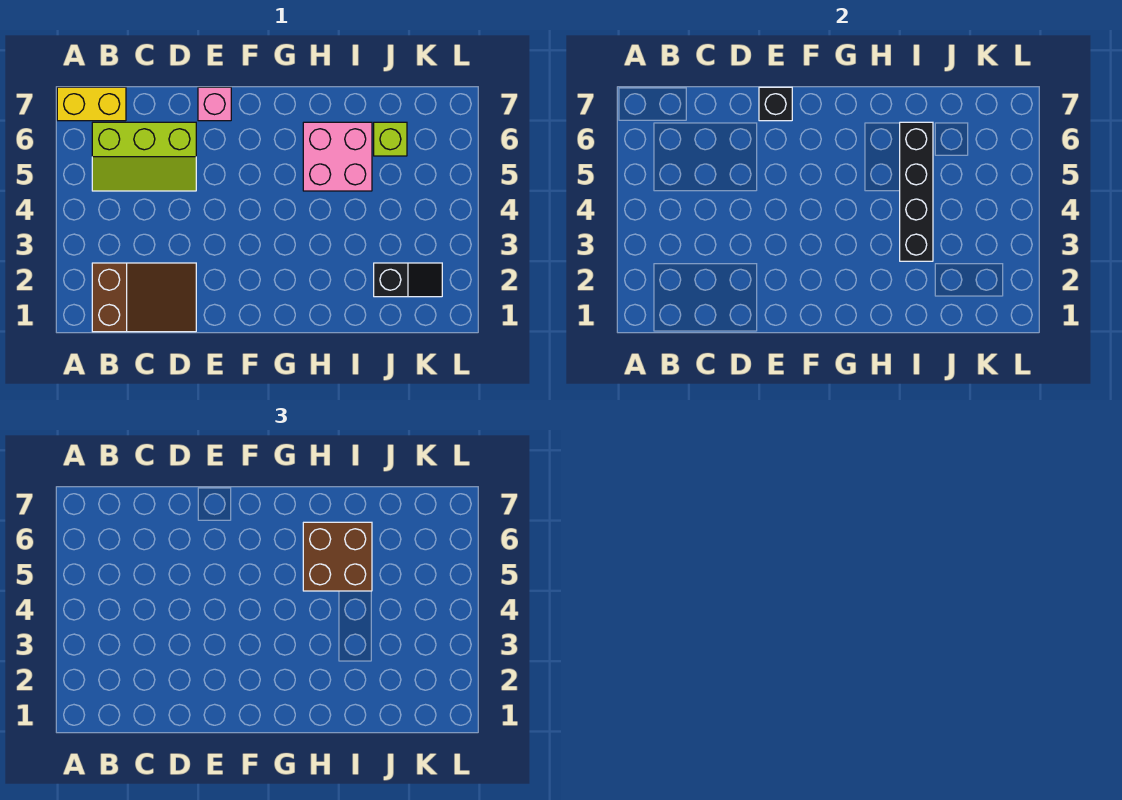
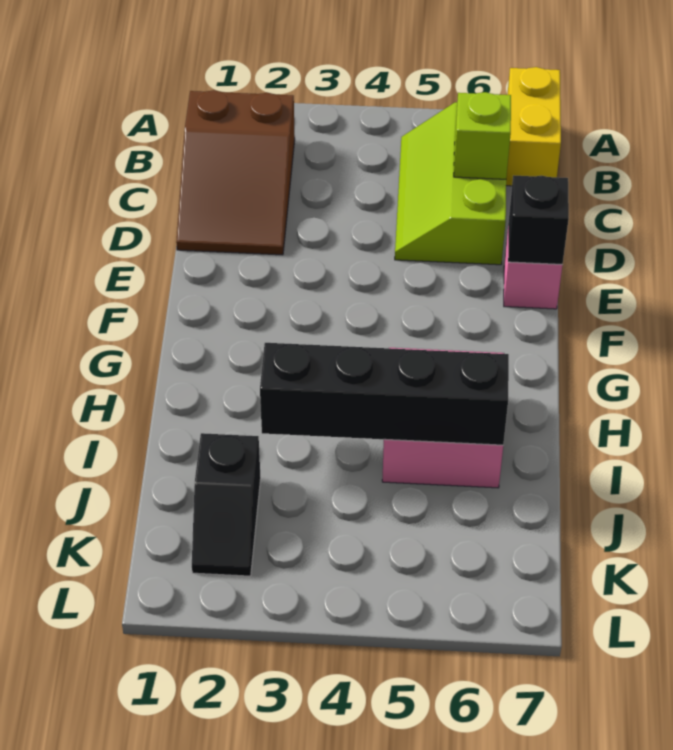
brown brick H5:I6 level 3 -> none
lime brick J6 level 1 -> lime brick C6 level 2

